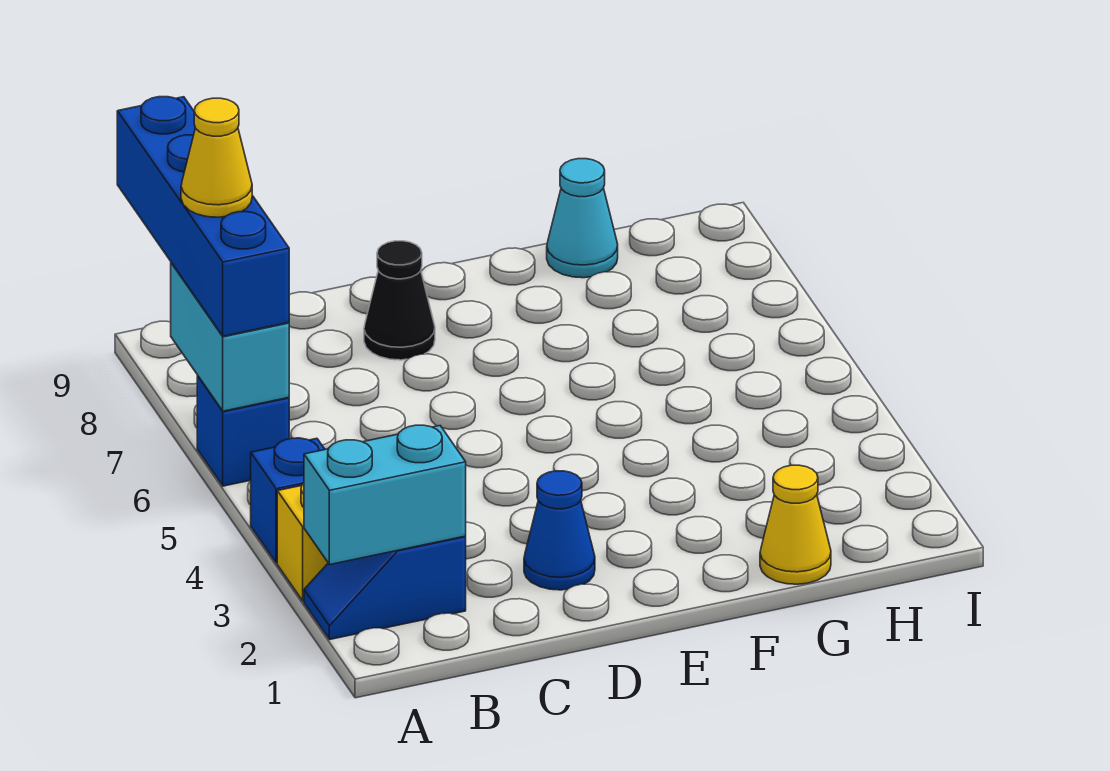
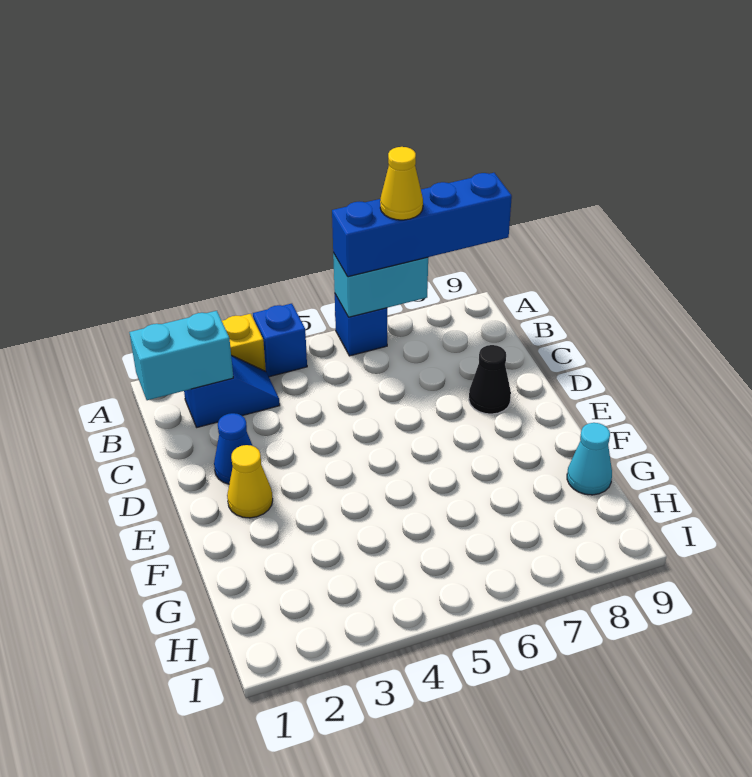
blue slope A2:B2 level 1 top B -> blue slope B2:B3 level 1 top 2
cyan brick A2:B2 level 2 -> cyan brick B1:B2 level 2
yellow cone G1 level 1 -> yellow cone E2 level 1

